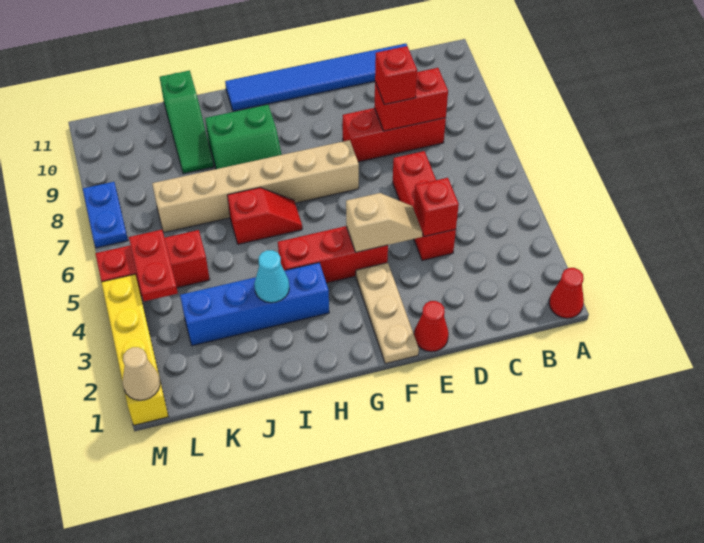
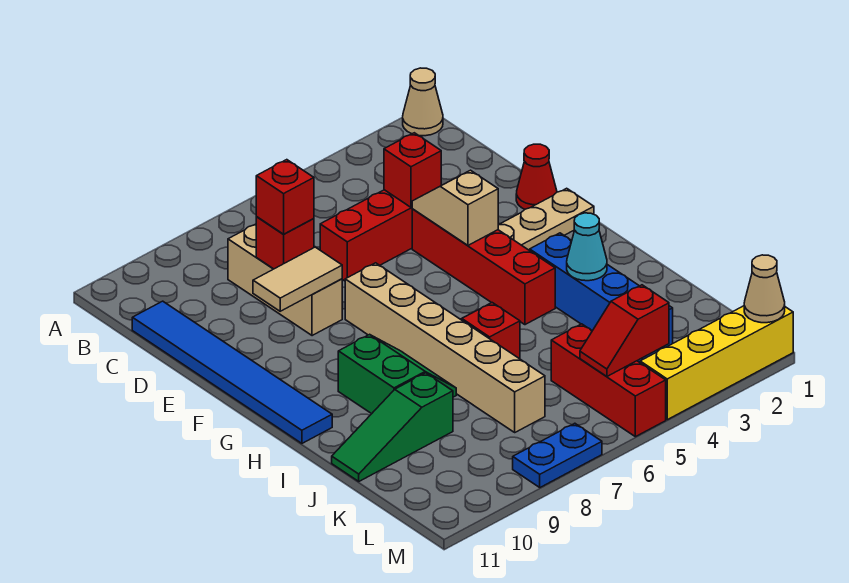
red cone A1 level 1 -> tan cone A1 level 1
red brick C8:E8 level 1 -> tan brick C8:E8 level 1
red brick C8:D8 level 2 -> red brick D8 level 2
none -> tan tile E8:E9 level 2
red brick F4:H4 level 1 -> red brick E4:H4 level 1
green slope J9:J11 level 1 top 11 -> green slope J9:J11 level 1 top 9
red plate L4:L5 level 2 -> red slope L4:L5 level 2 top 4

